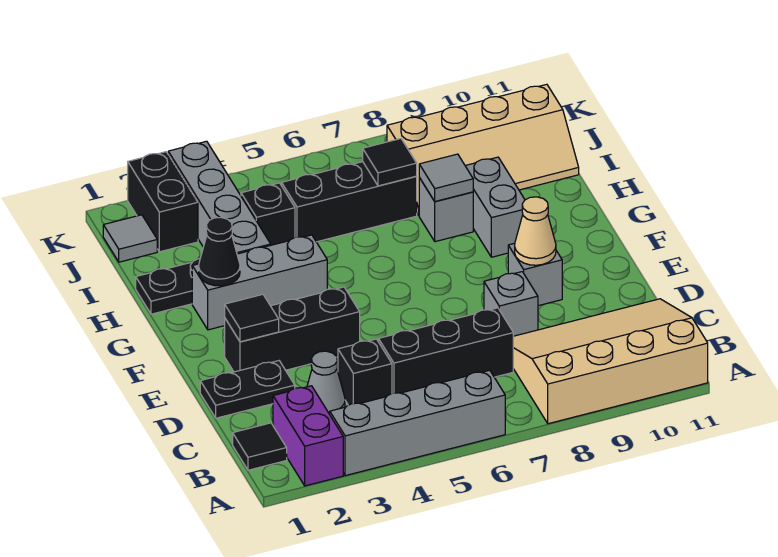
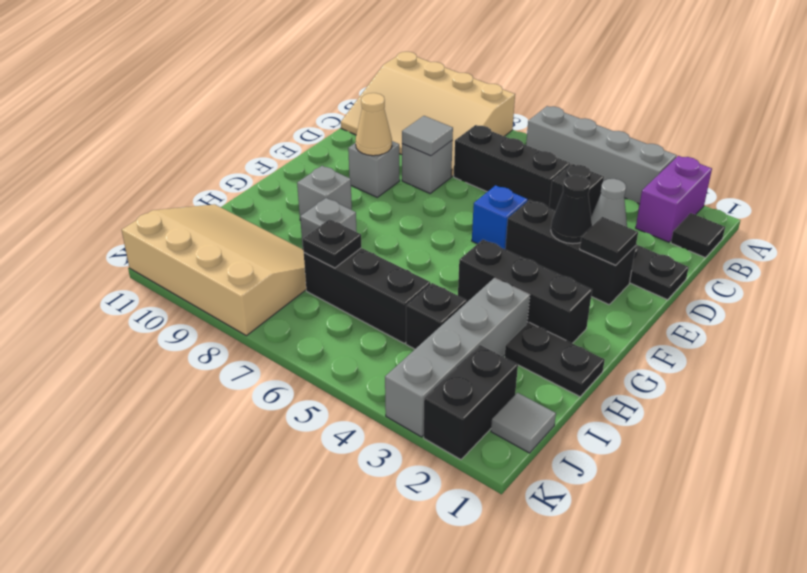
none -> blue brick E5 level 1
grey brick G2:G4 level 1 -> black brick G2:G4 level 1
black cone G2 level 2 -> black cone E3 level 2
grey brick G9:H9 level 1 -> grey brick G9 level 1
grey tile H8 level 2 -> grey tile D8 level 2
black tile I7 level 2 -> black plate I7 level 2
tan slope I8:J11 level 1 top J -> tan slope I8:K11 level 1 top K

